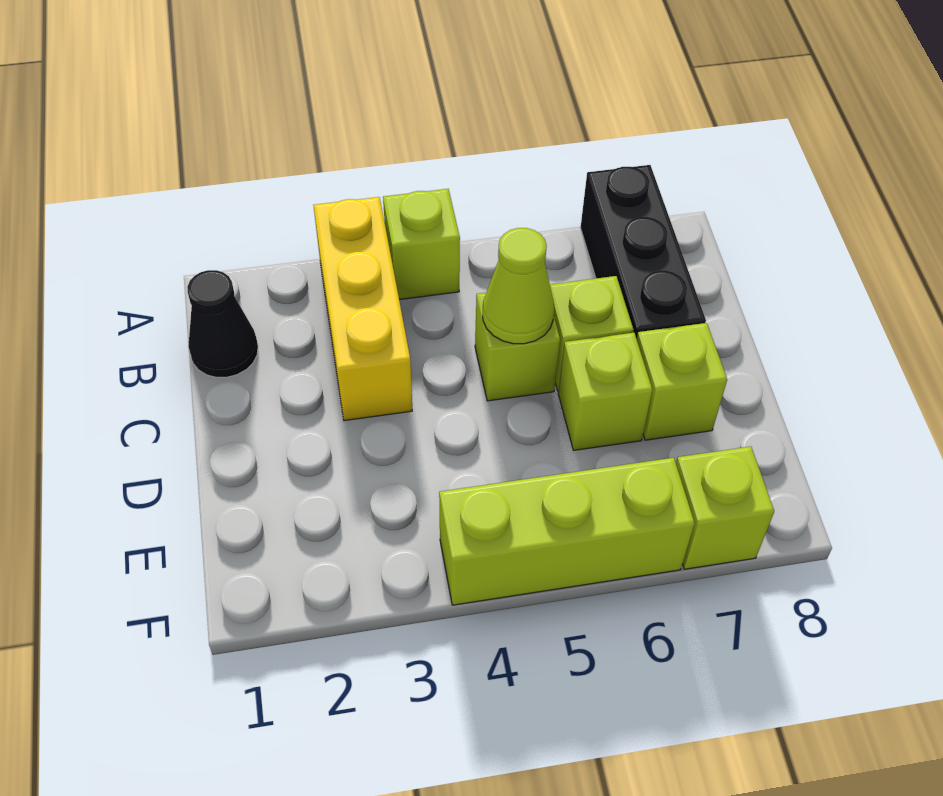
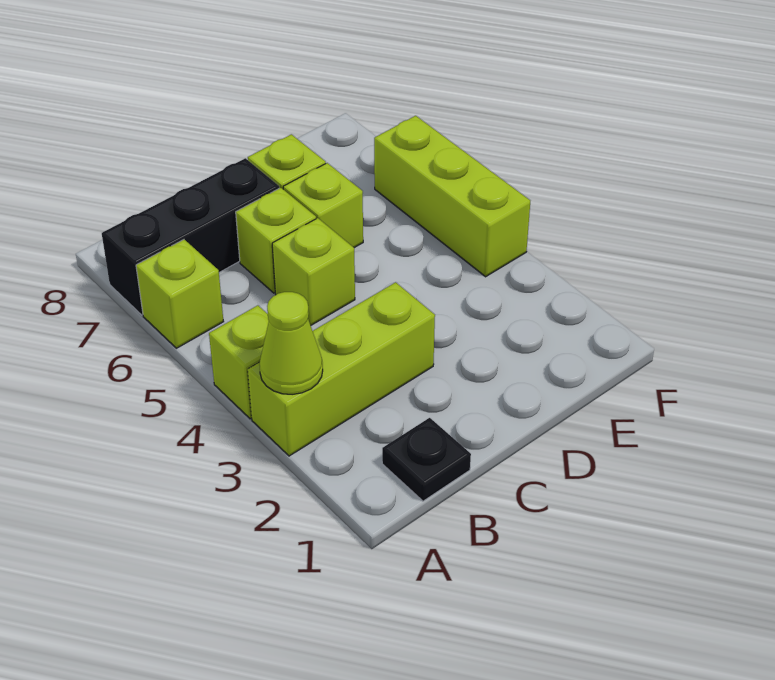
yellow brick A3:C3 level 1 -> lime brick A3:C3 level 1
black cone B1 level 1 -> black plate B1 level 1
lime cone C5 level 2 -> lime cone A3 level 2
lime brick F7 level 1 -> lime brick A6 level 1

